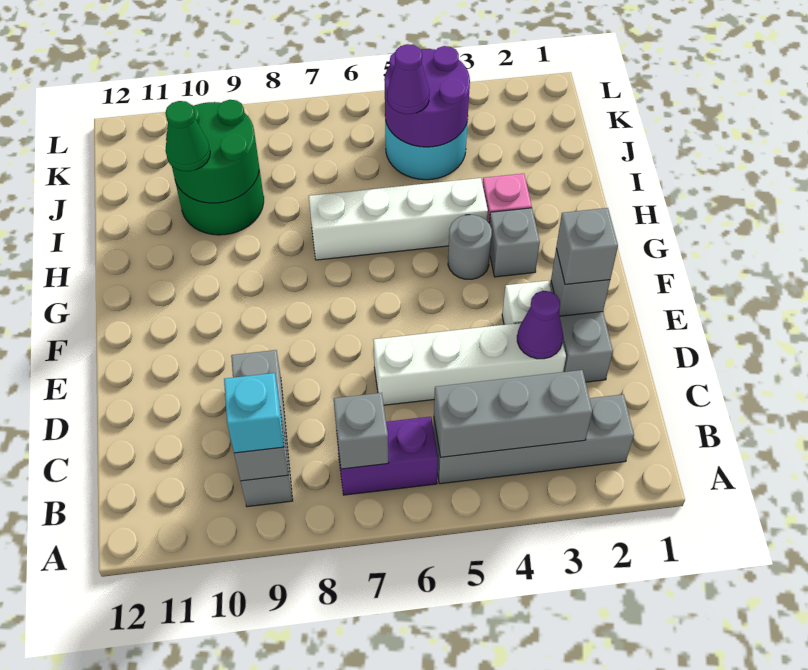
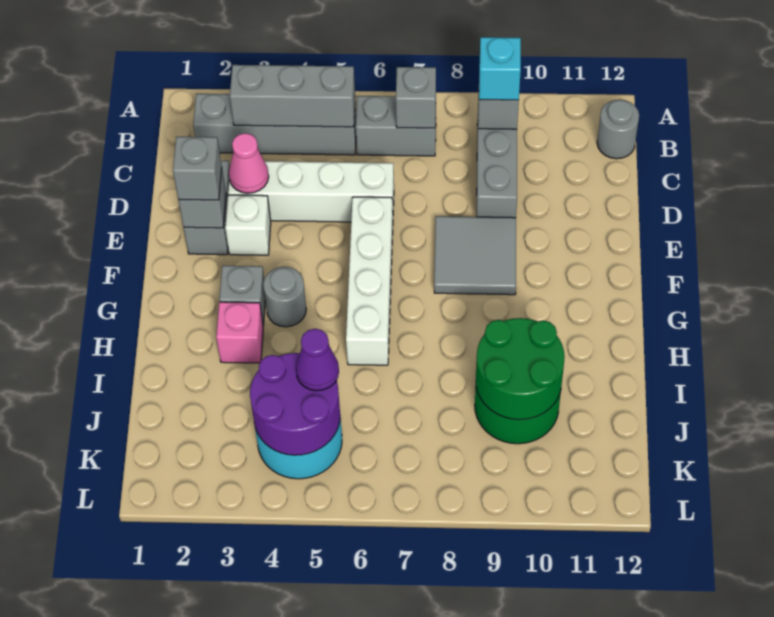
purple brick B6:B7 level 1 -> grey brick B6:B7 level 1
none -> grey round brick B12 level 1
purple cone D3 level 2 -> pink cone D3 level 2
none -> grey tile E8:F9 level 1
white brick H4:H7 level 1 -> white brick E6:H6 level 1
green cone I10 level 3 -> none

